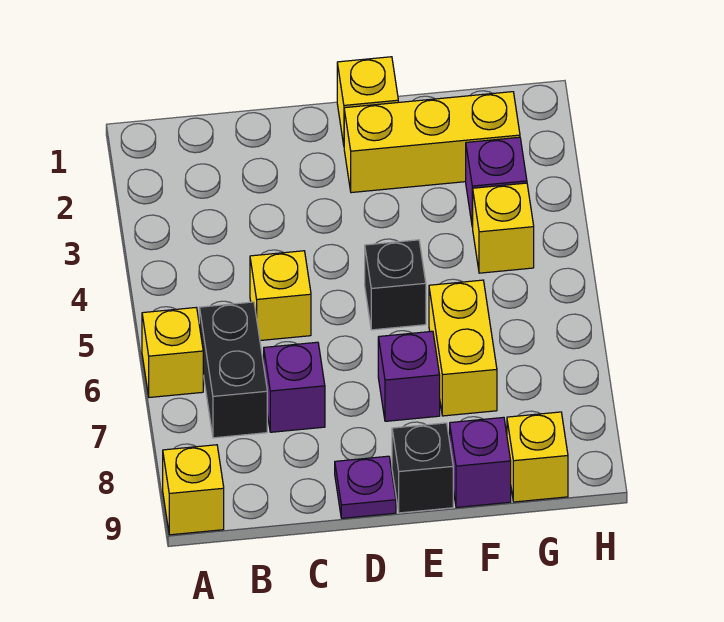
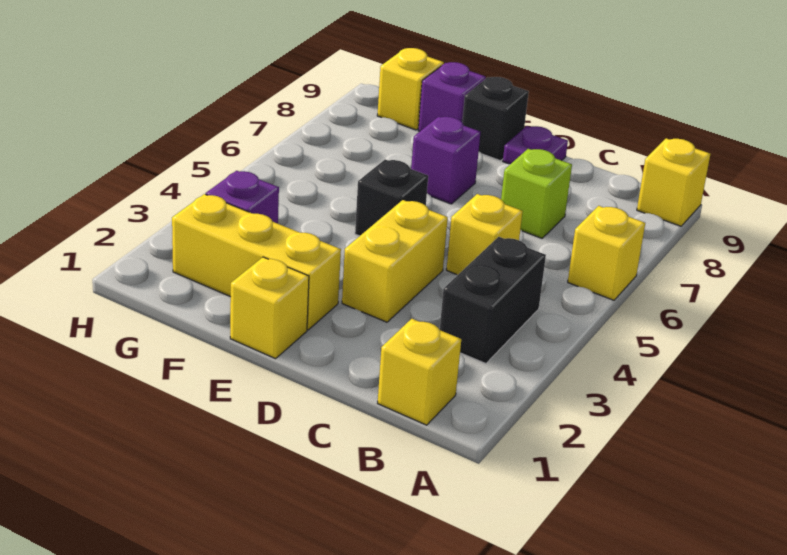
black brick B6:B7 level 1 -> black brick B3:B4 level 1
purple brick C7 level 1 -> lime brick C7 level 1
yellow brick F6:F7 level 1 -> yellow brick D3:D4 level 1
yellow brick G4 level 1 -> yellow brick B1 level 1

